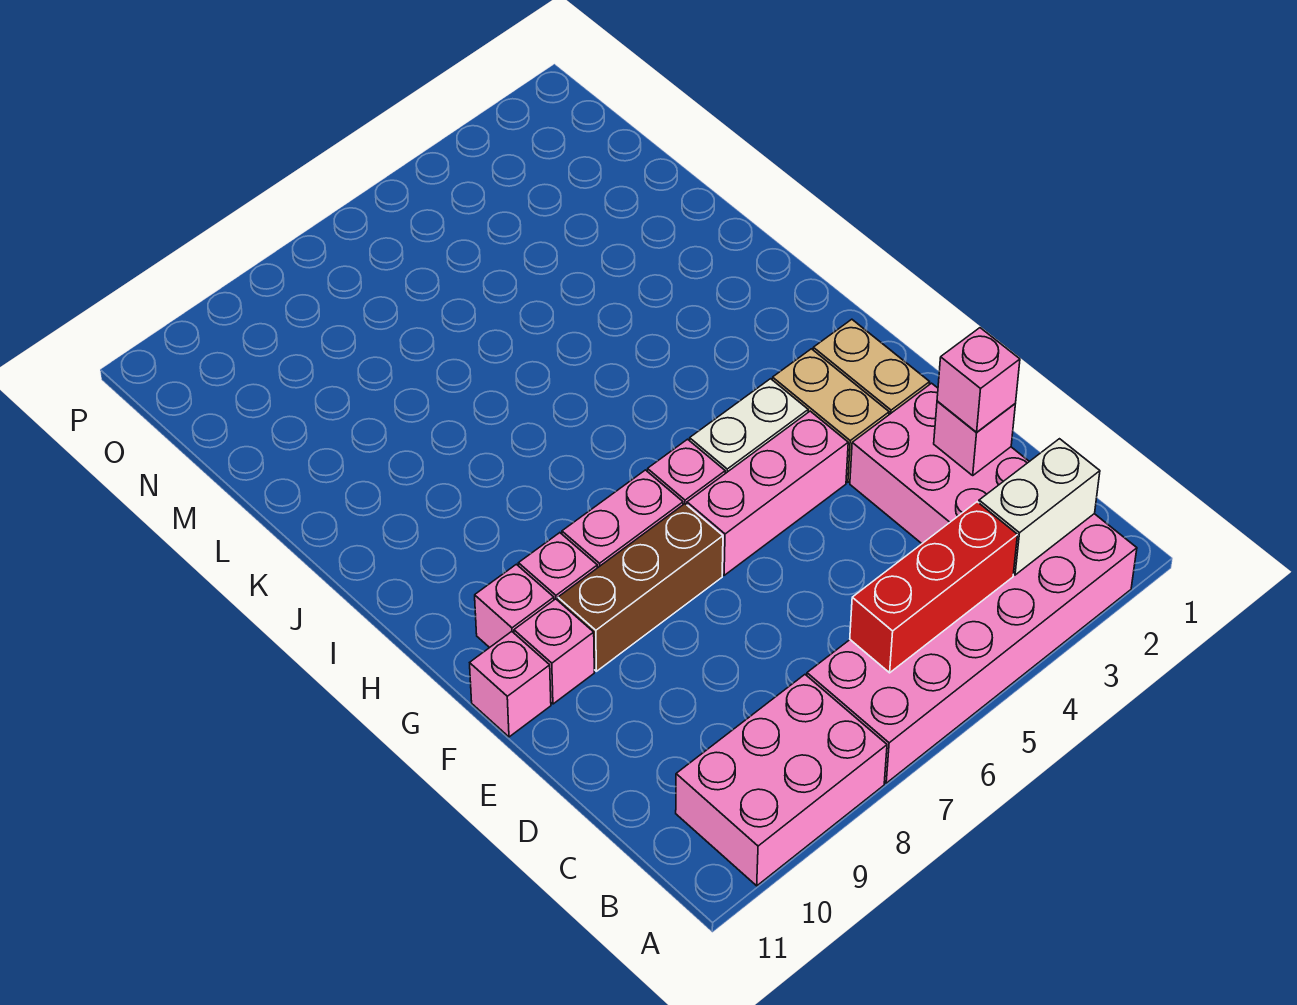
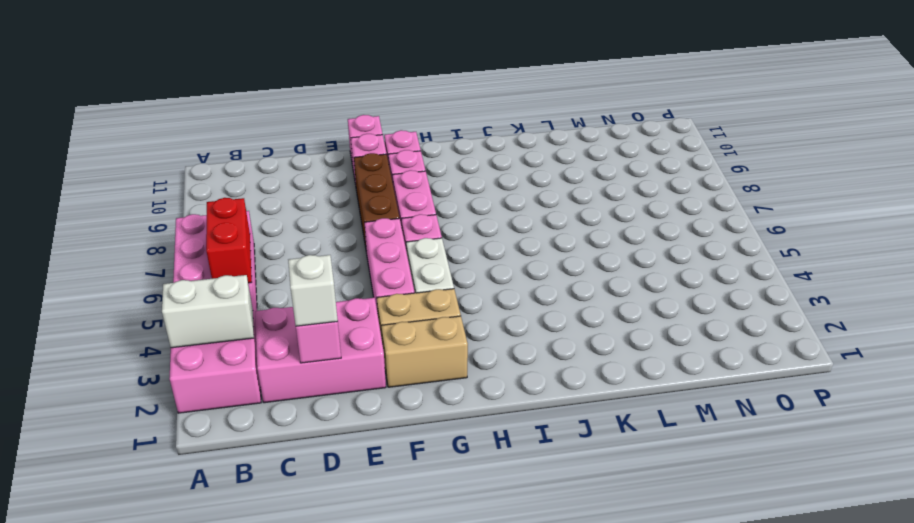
pink brick A8:B10 level 1 -> none
white brick B2:B3 level 2 -> white brick A3:B3 level 2
red brick B4:B6 level 2 -> red brick B5:B6 level 2
pink brick D2 level 3 -> white brick D2 level 3

